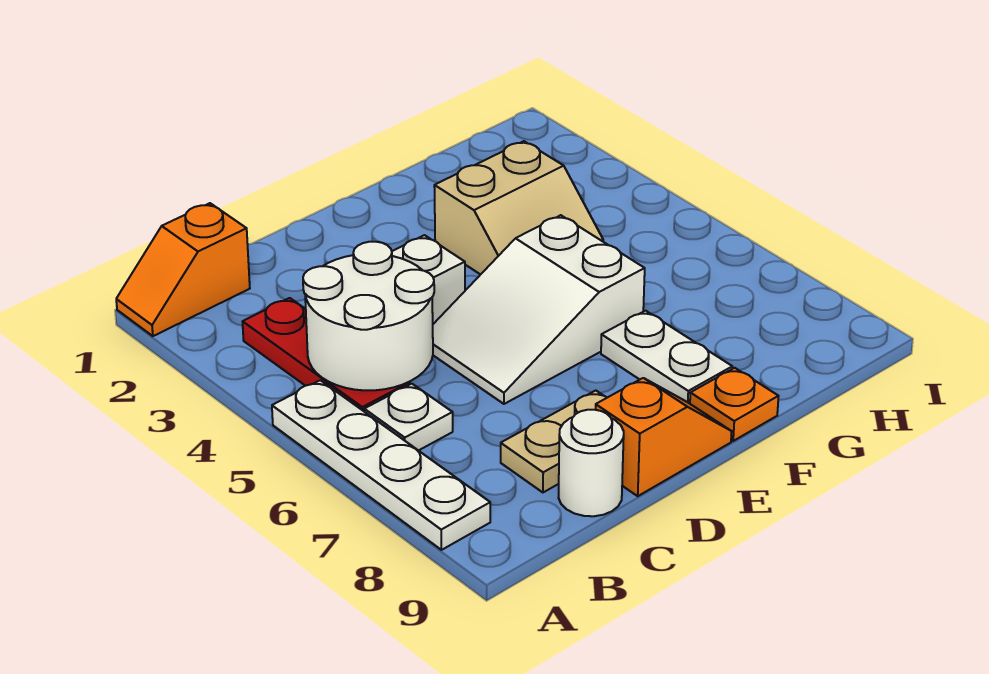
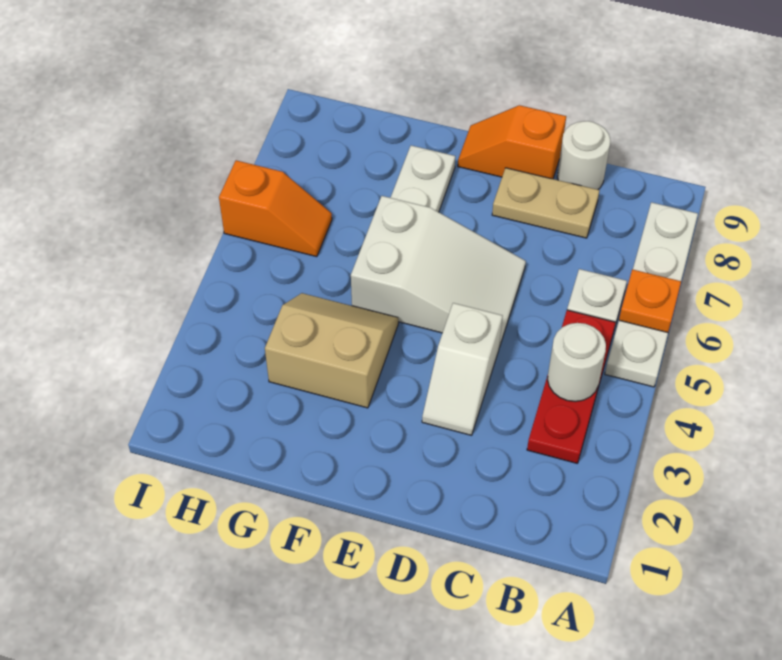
orange slope A1:B1 level 1 top B -> orange slope H6:I6 level 1 top I
white round brick B4:C5 level 2 -> white round brick B4 level 2
orange plate F9 level 1 -> orange plate A6 level 2

